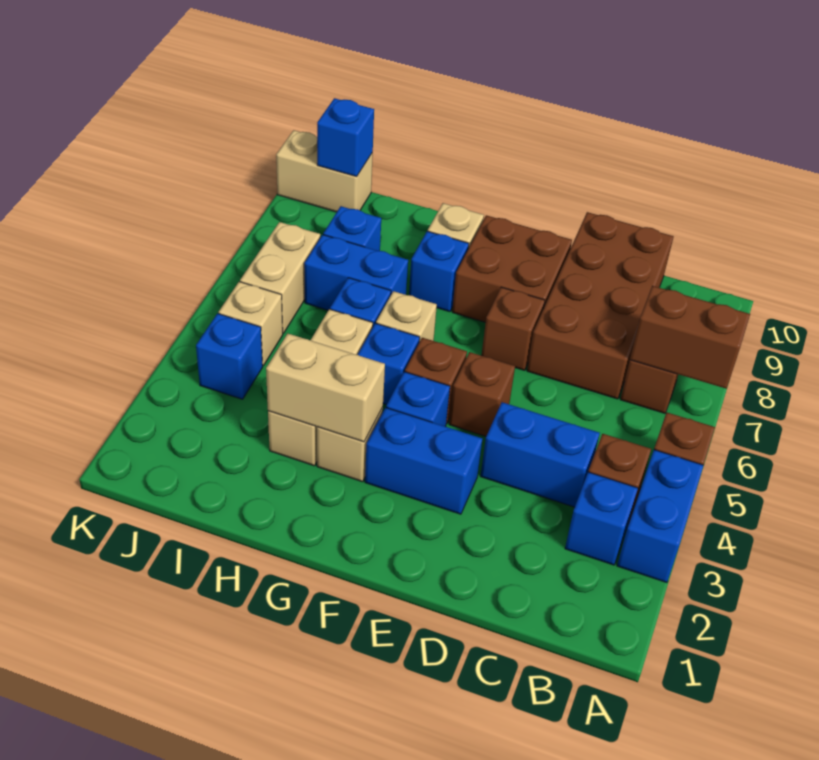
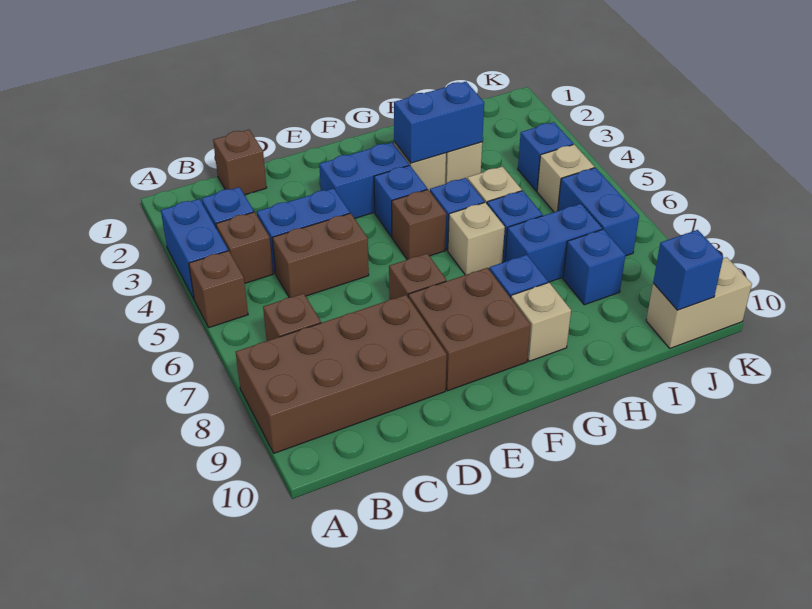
brown brick A7:B7 level 2 -> brown brick C5:D5 level 1
brown brick C7:D10 level 1 -> brown brick A8:D9 level 1
brown brick E5 level 1 -> brown brick C1 level 1
tan brick G3:H3 level 2 -> blue brick G3:H3 level 2
tan brick J6:J7 level 1 -> blue brick J6:J7 level 1

